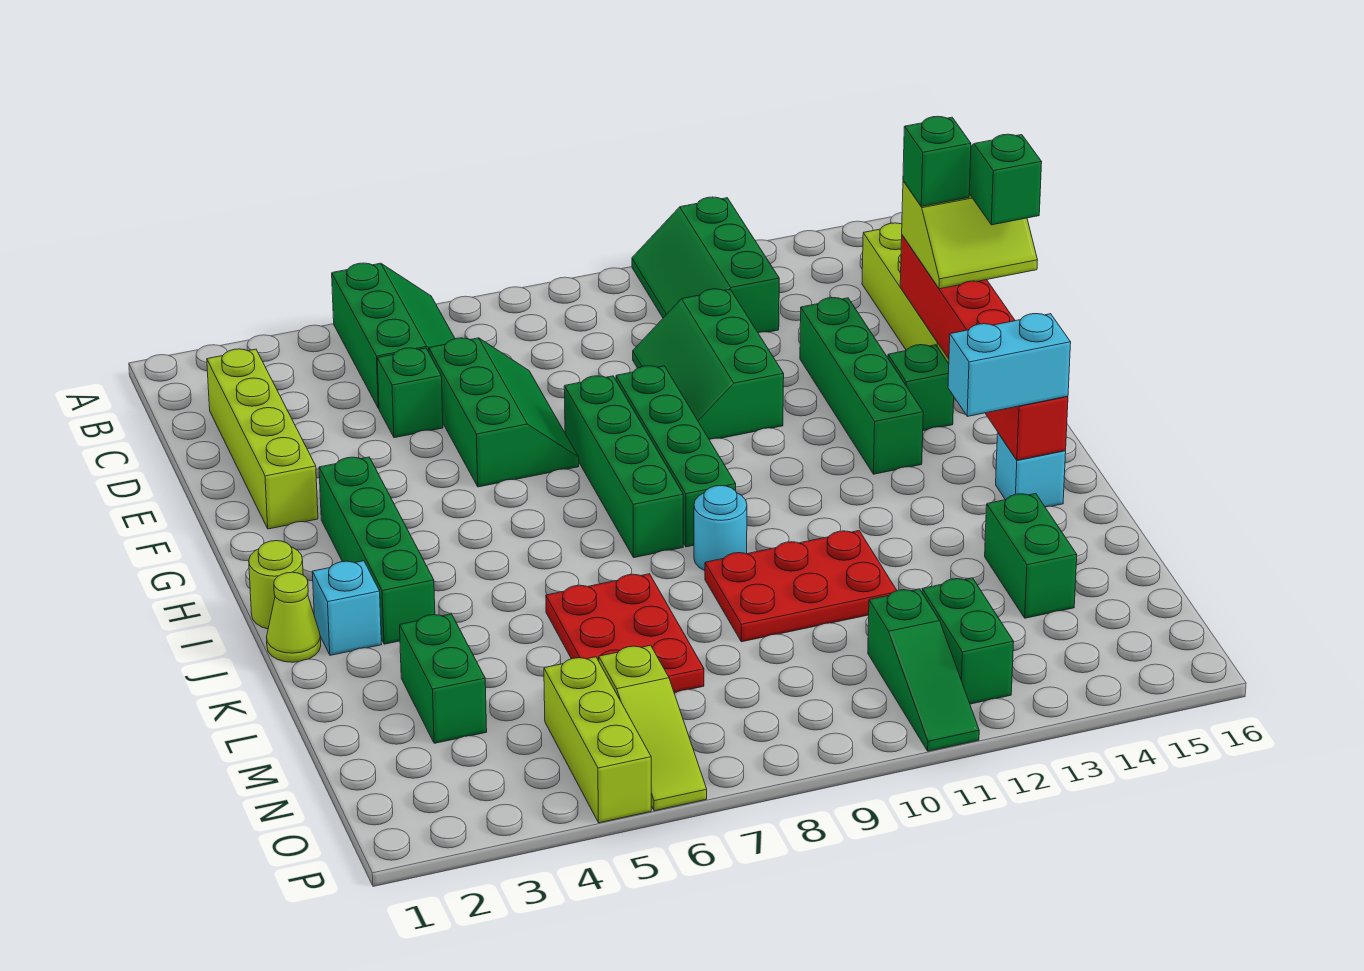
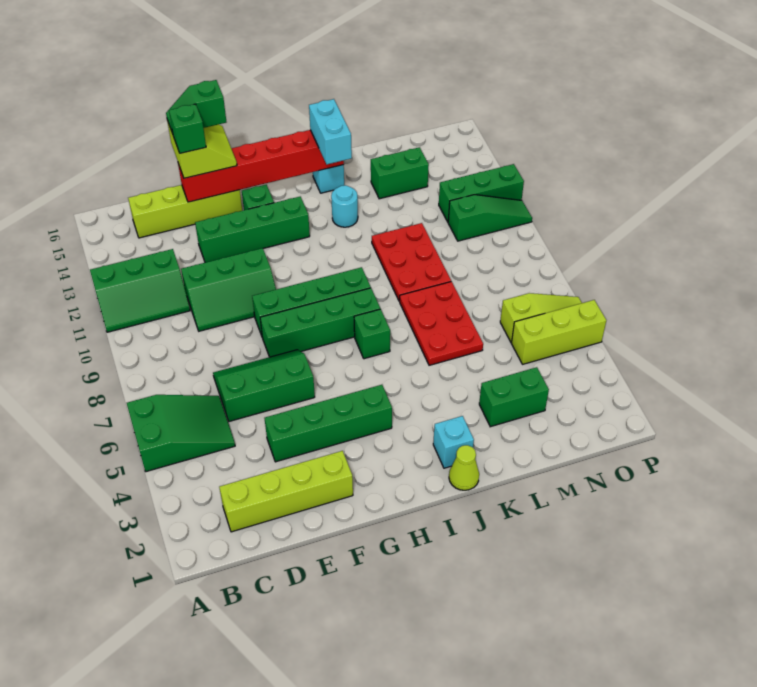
green slope A5:C6 level 1 top 5 -> green slope A5:C6 level 1 top A
green brick D5 level 1 -> green brick I7 level 1
green brick G3:J3 level 1 -> green brick E4:H4 level 1
lime round brick I1 level 1 -> none
cyan round brick J9 level 1 -> cyan round brick J13 level 1
red plate K6:M7 level 1 -> red plate K6:L8 level 1
green brick N12:O12 level 1 -> green brick N12:P12 level 1

